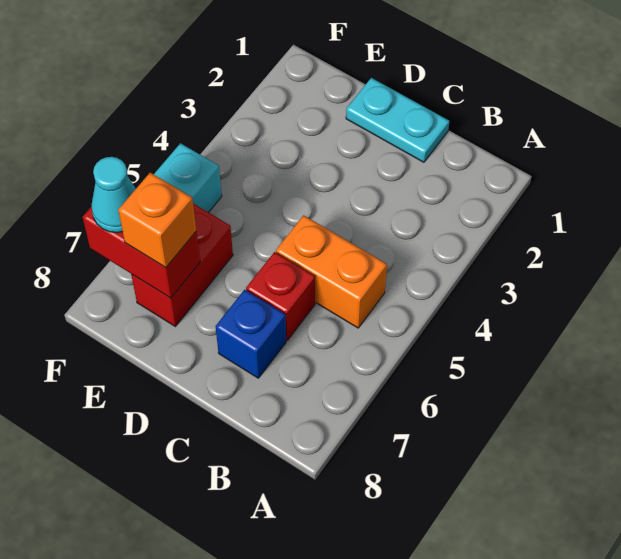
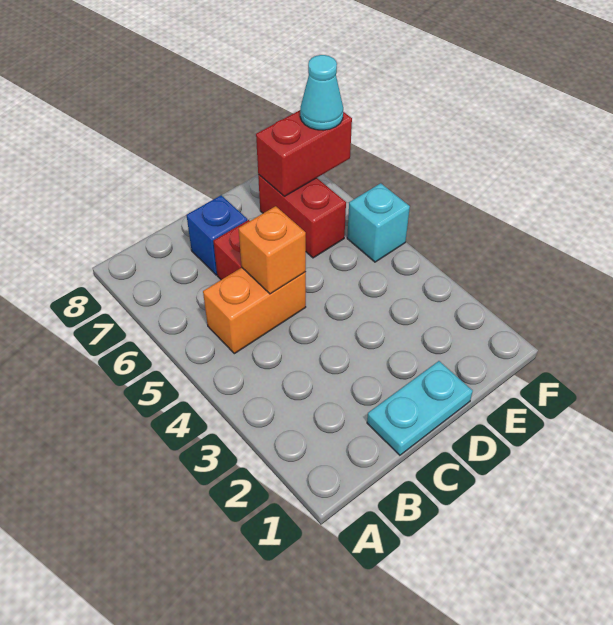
orange brick E7 level 3 -> orange brick C5 level 2

